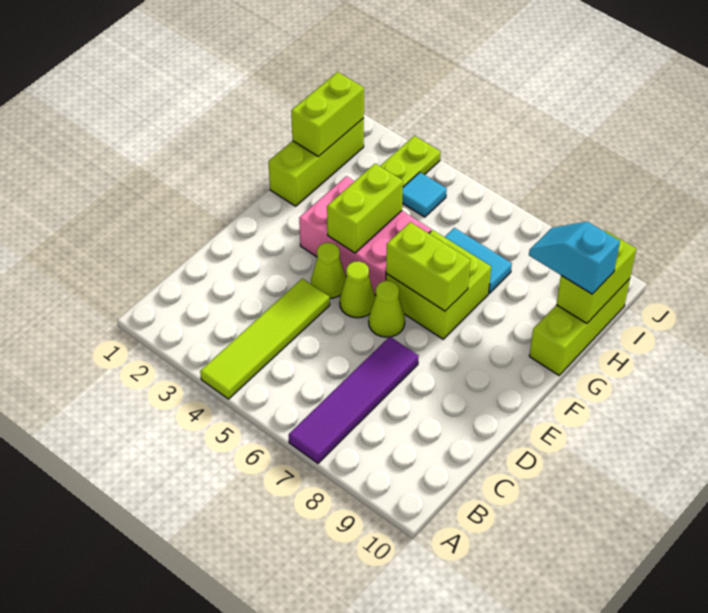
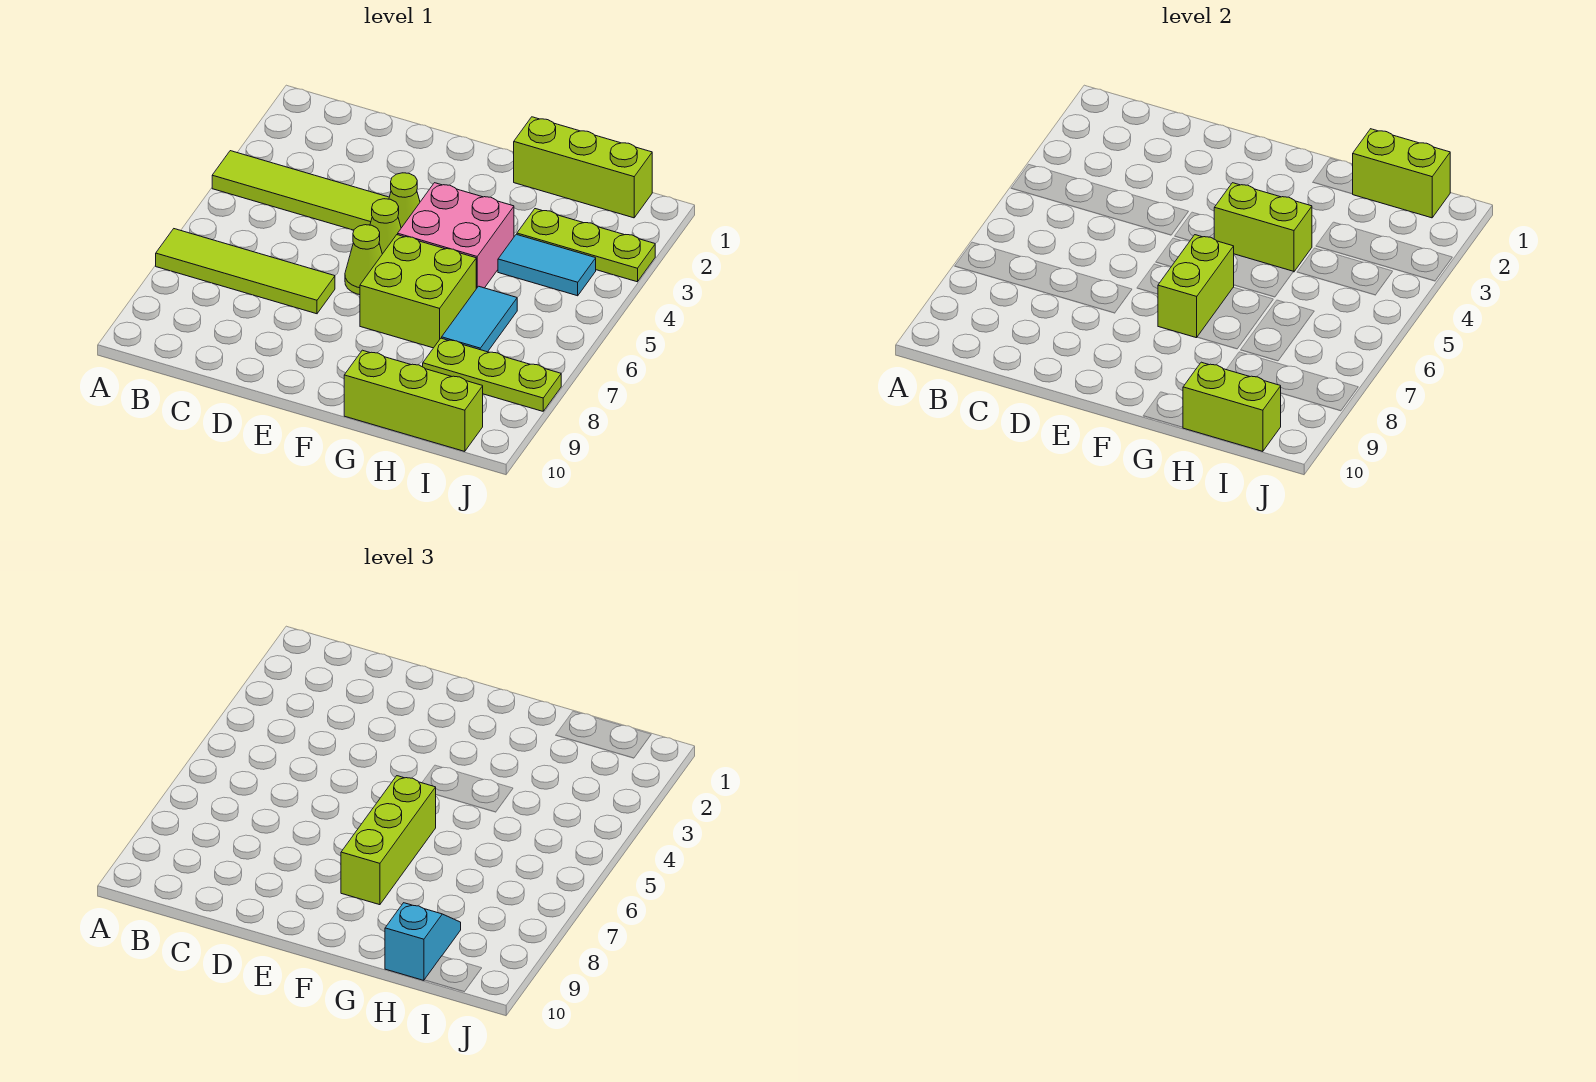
purple tile A7:D7 level 1 -> lime tile A7:D7 level 1
pink brick F3:G5 level 1 -> pink brick F4:G5 level 1
none -> lime brick F6:F8 level 3
none -> lime plate H8:J8 level 1
cyan tile I4 level 1 -> cyan tile H4:I4 level 1

